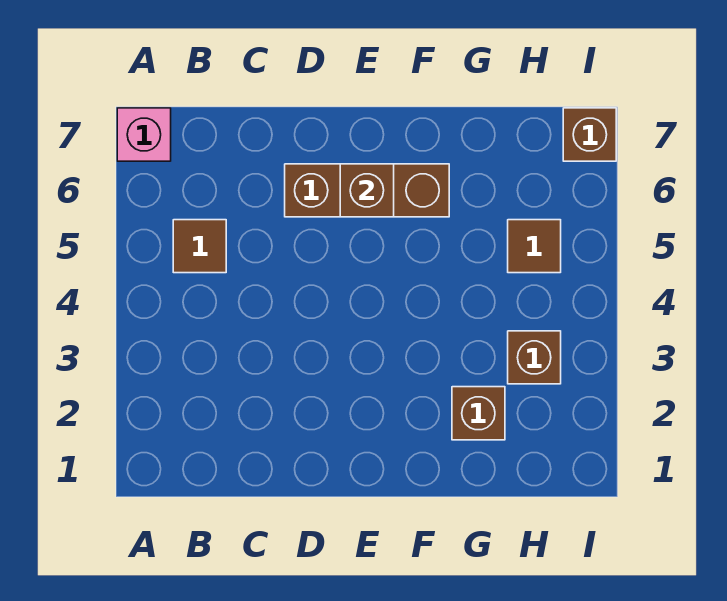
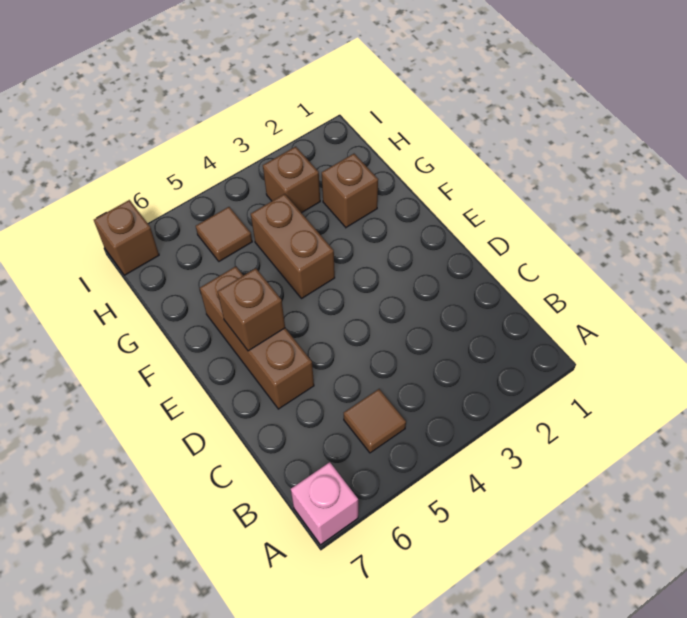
none -> brown brick F4:G4 level 1

